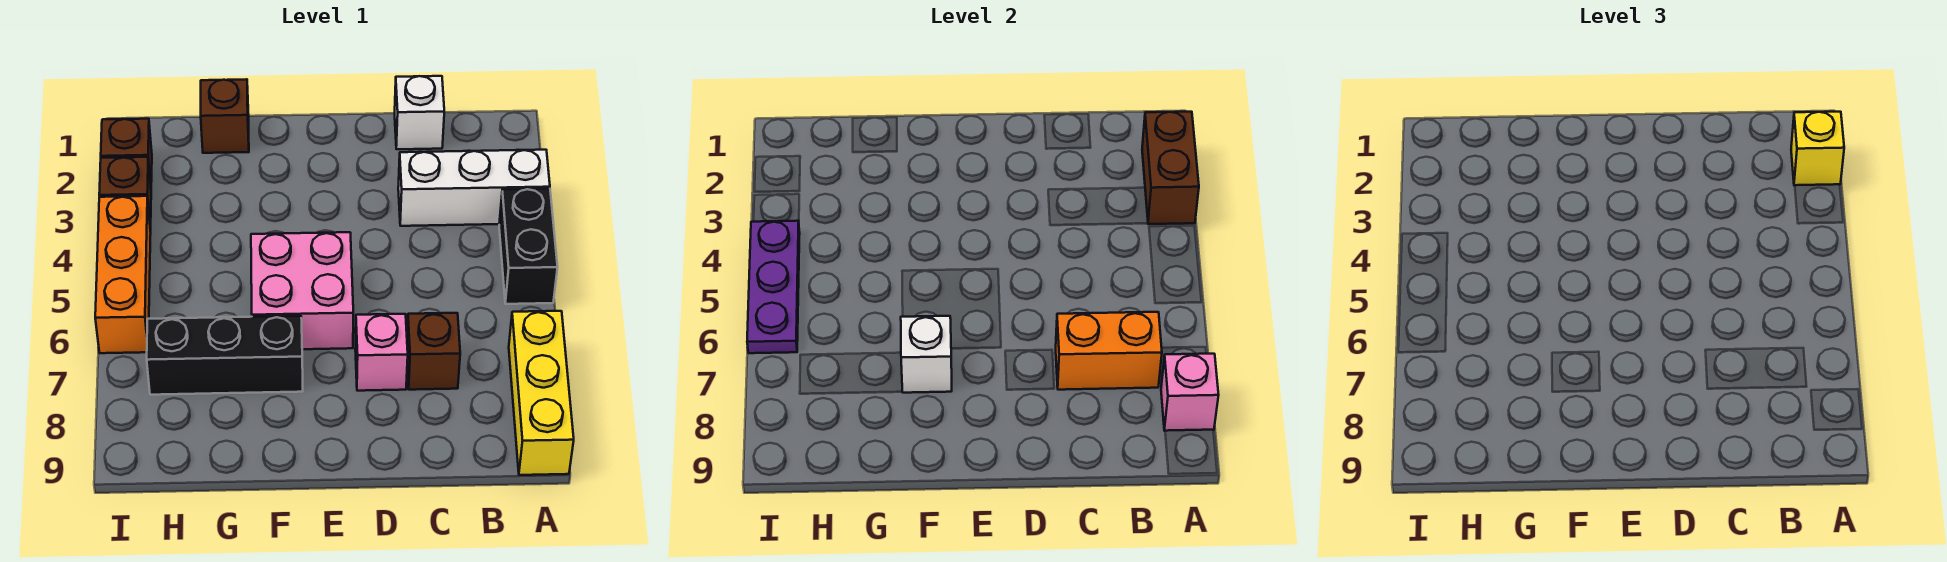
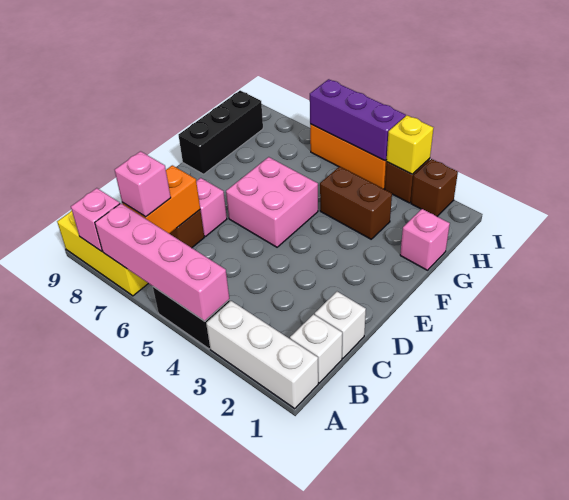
brown brick A2:A3 level 2 -> brown brick G3:G4 level 1
yellow brick A2 level 3 -> yellow brick I3 level 2
white brick A3:C3 level 1 -> white brick A1:A3 level 1
none -> pink brick A4:A7 level 2
none -> pink brick B7 level 3
black brick F7:H7 level 1 -> black brick F9:H9 level 1
white brick F7 level 2 -> white brick B1 level 1
brown brick G1 level 1 -> pink brick G1 level 1
purple plate I4:I6 level 2 -> purple brick I4:I6 level 2

